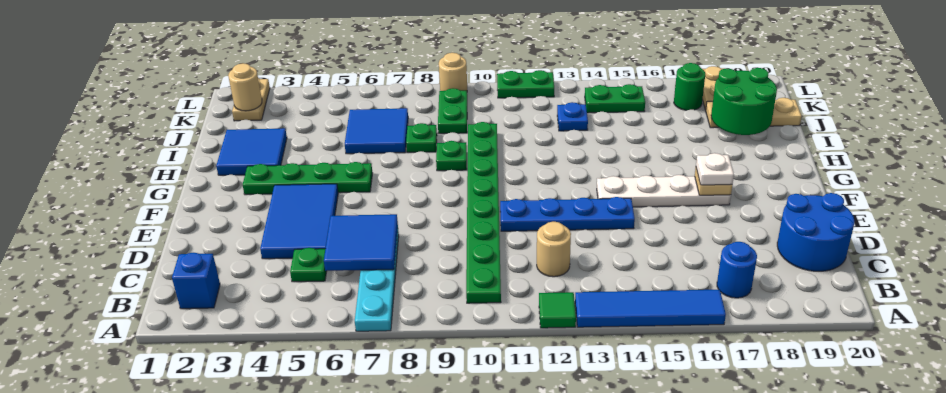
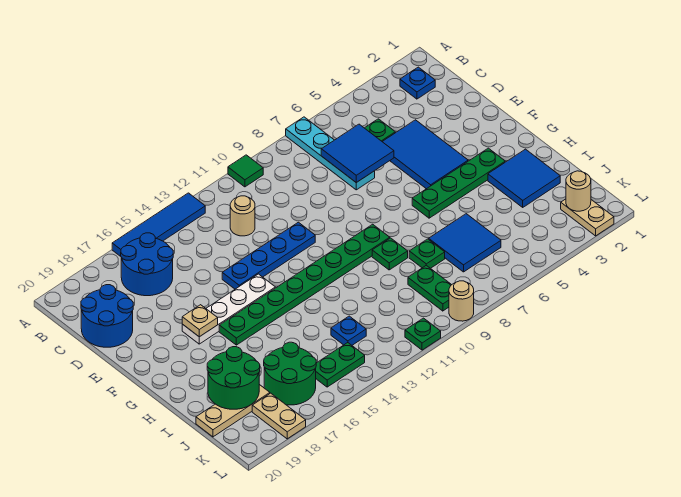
green tile A12 level 1 -> green tile A10 level 1
blue brick B2 level 1 -> blue plate B2 level 1
green plate B10:I10 level 1 -> green plate G9:G16 level 1
blue round brick B17 level 1 -> blue round brick B16:C17 level 1
white plate F17 level 3 -> none
green round brick K17 level 1 -> green round brick J16:K17 level 1
green plate L11:L12 level 1 -> green plate L11 level 1

